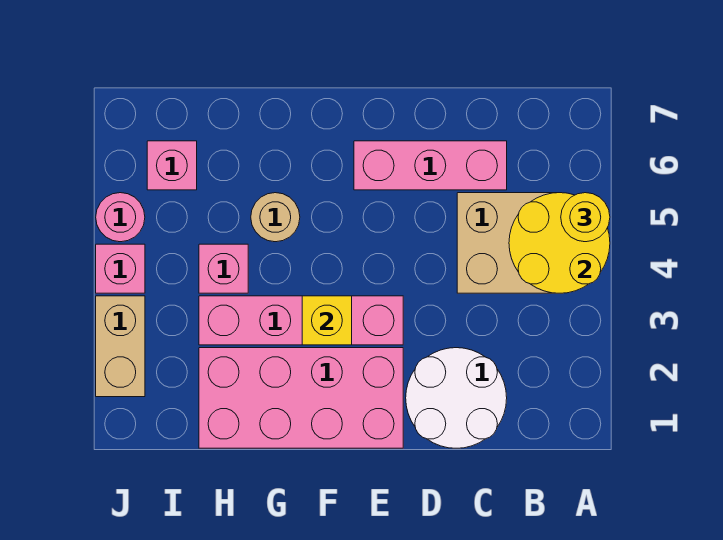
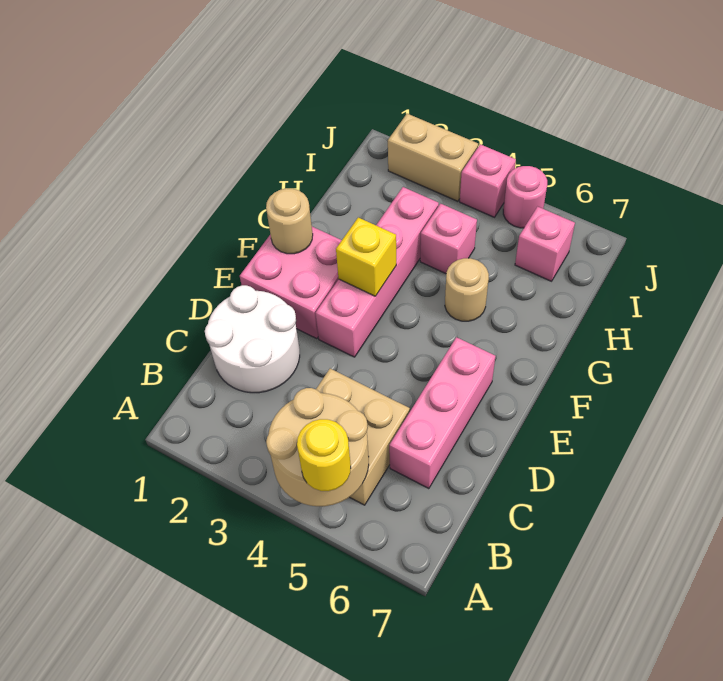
yellow round brick A4:B5 level 2 -> tan round brick A4:B5 level 2
pink brick E1:H2 level 1 -> pink brick E1:F2 level 1
none -> tan round brick F1 level 2

